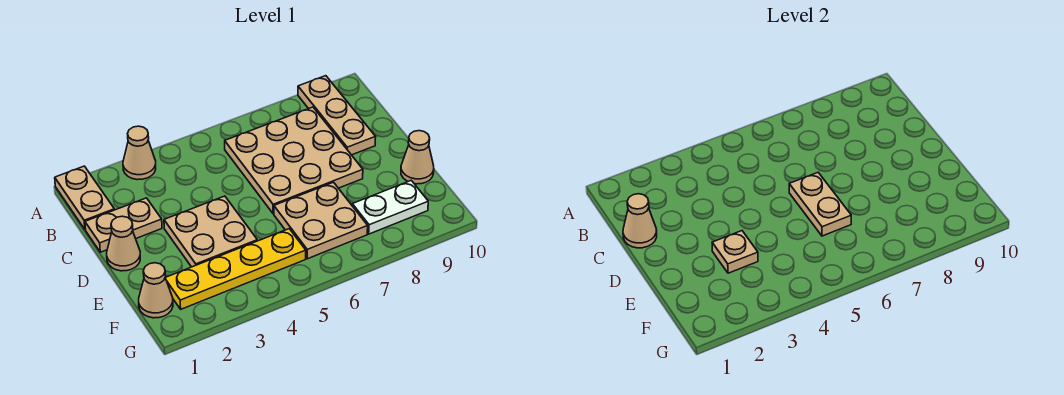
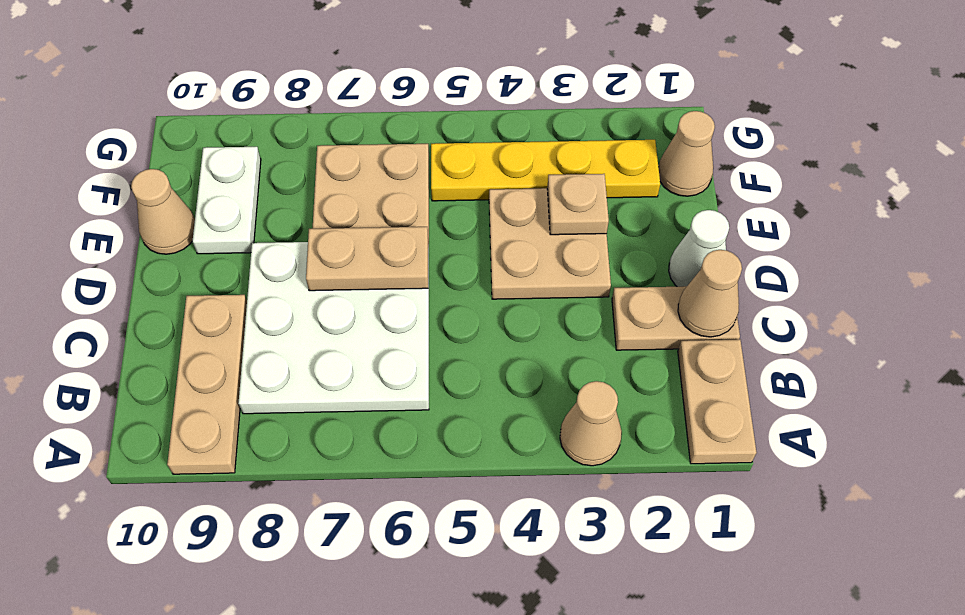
tan plate B6:D8 level 1 -> white plate B6:D8 level 1
tan cone D1 level 1 -> white cone D1 level 1
tan plate D6:E6 level 2 -> tan plate D6:D7 level 2
white plate F8:F9 level 1 -> white plate E9:F9 level 1

